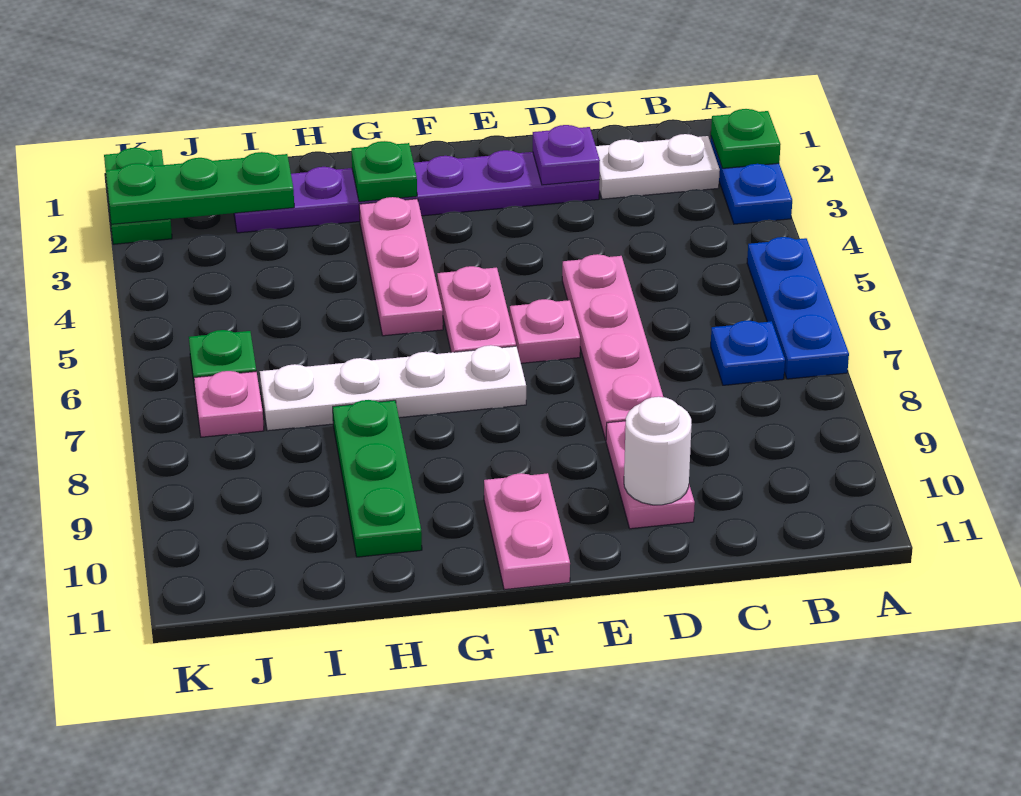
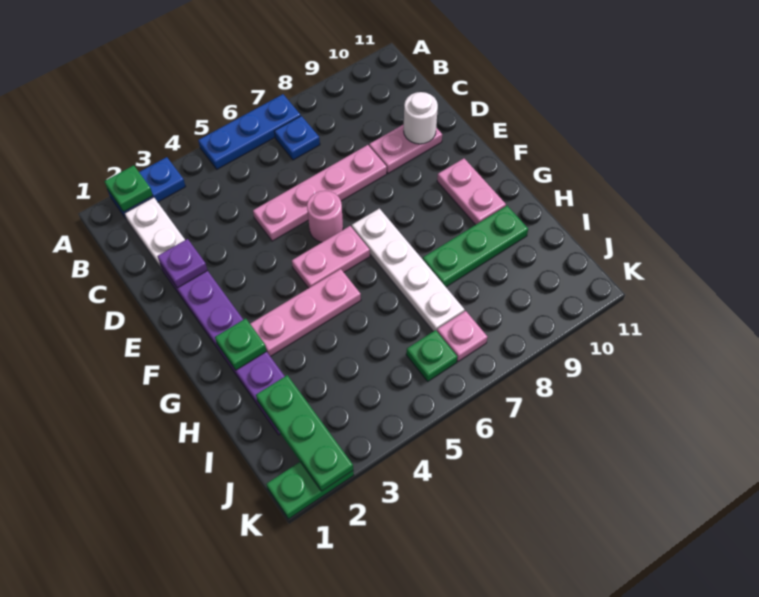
pink plate E6 level 1 -> pink round brick E6 level 1
pink plate F10:F11 level 1 -> pink plate F10:G10 level 1

